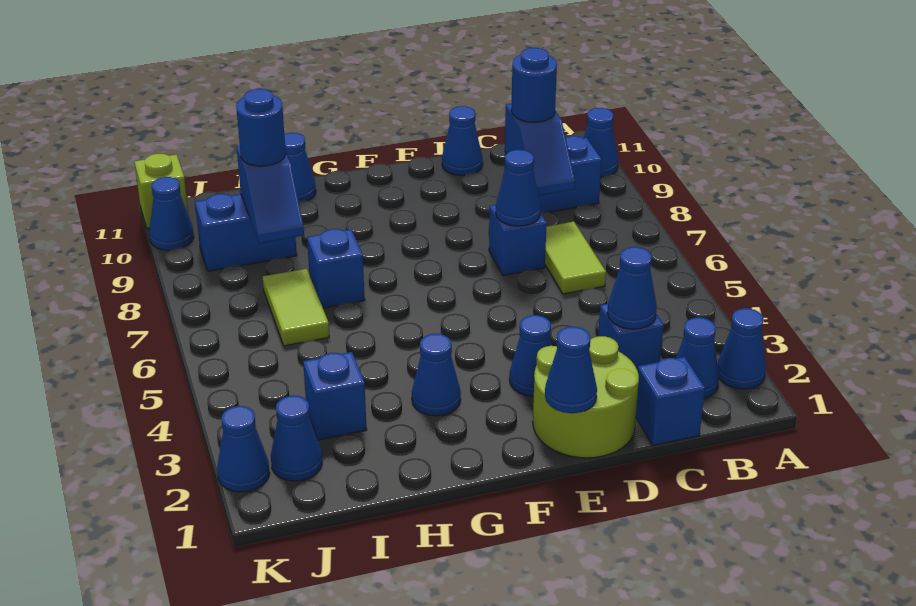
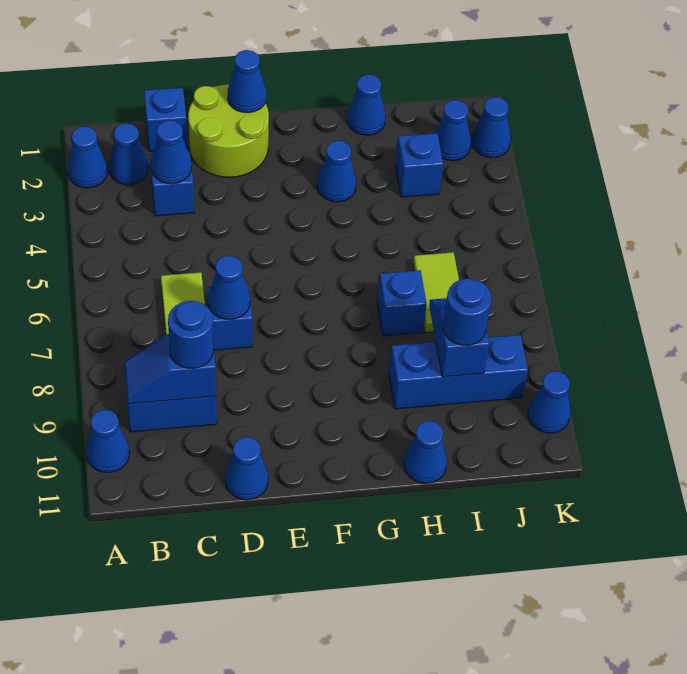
blue slope C8:C9 level 2 top 9 -> blue slope B9:C9 level 2 top C
blue cone E3 level 1 -> blue cone H1 level 1
blue brick I9:J9 level 1 -> blue brick H9:J9 level 1
lime brick K11 level 1 -> none

